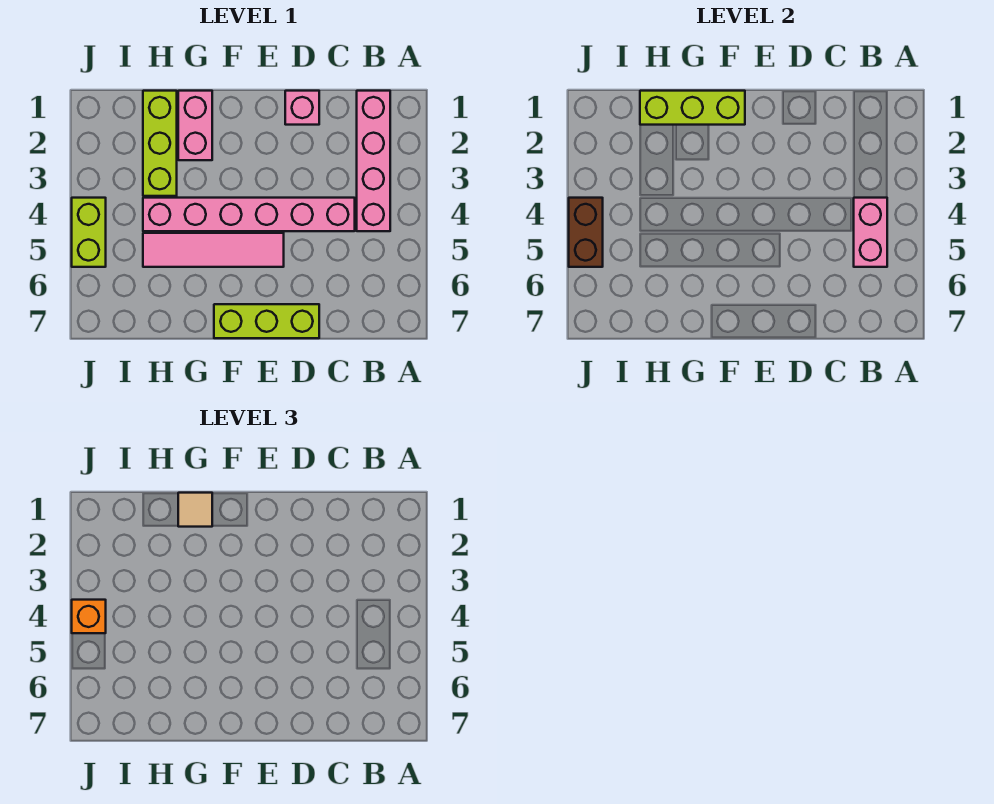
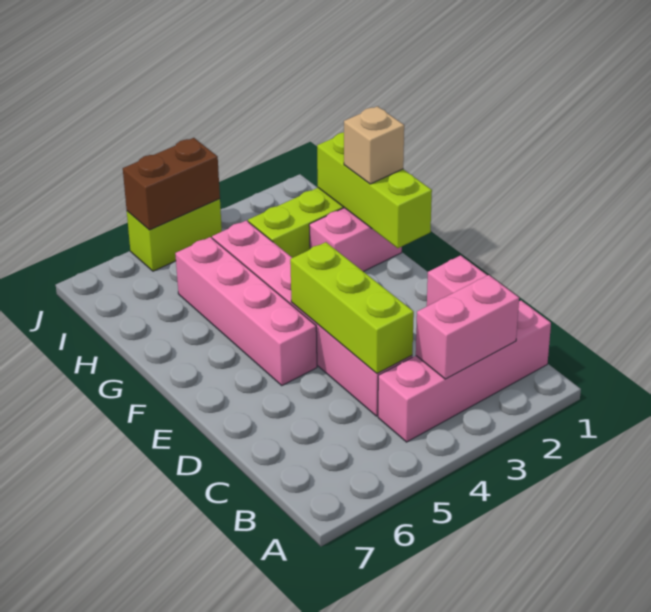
pink brick B4:B5 level 2 -> pink brick B2:B3 level 2
lime brick D7:F7 level 1 -> lime brick C4:E4 level 2
pink tile E5:H5 level 1 -> pink brick E5:H5 level 1
tan tile G1 level 3 -> tan brick G1 level 3
orange brick J4 level 3 -> none

